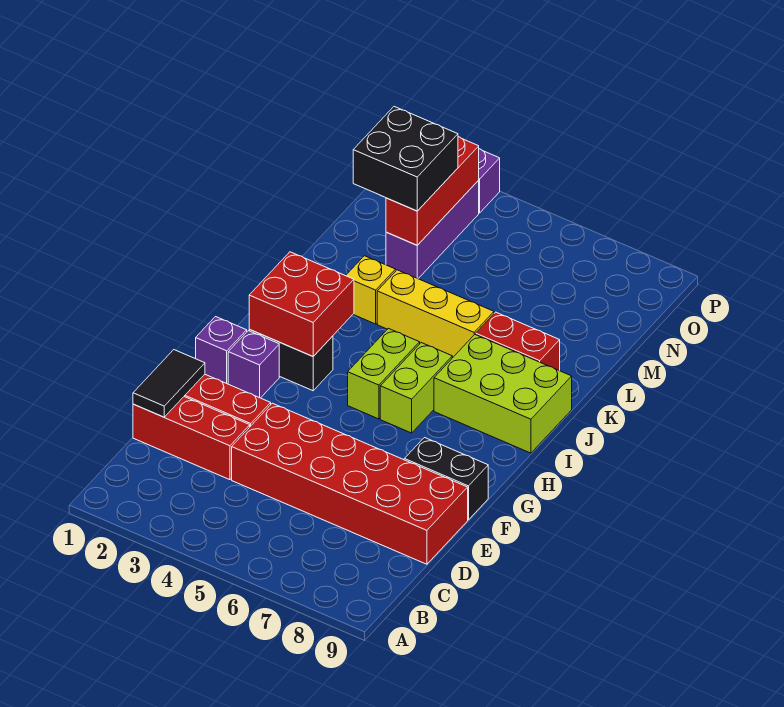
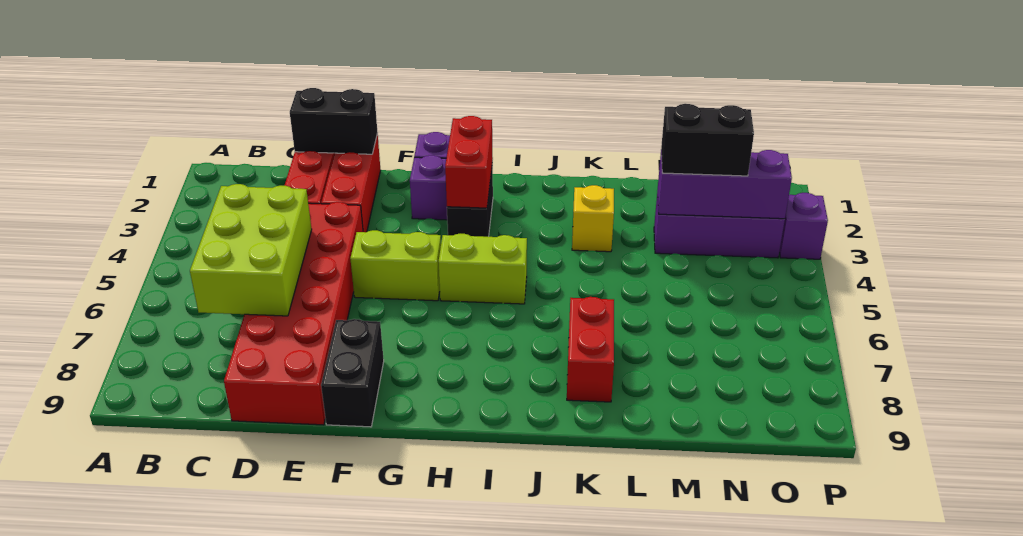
black tile D1:E1 level 2 -> black brick D1:E1 level 2
red brick H2:I3 level 2 -> red brick H2:H3 level 2
lime brick H6:I6 level 1 -> lime brick F5:G5 level 1
lime brick I7:J9 level 1 -> lime brick C5:D7 level 2
yellow brick K4:K6 level 1 -> none
black brick M2:N3 level 3 -> black brick M3:N3 level 3
red brick M3:O3 level 2 -> purple brick M3:O3 level 2

